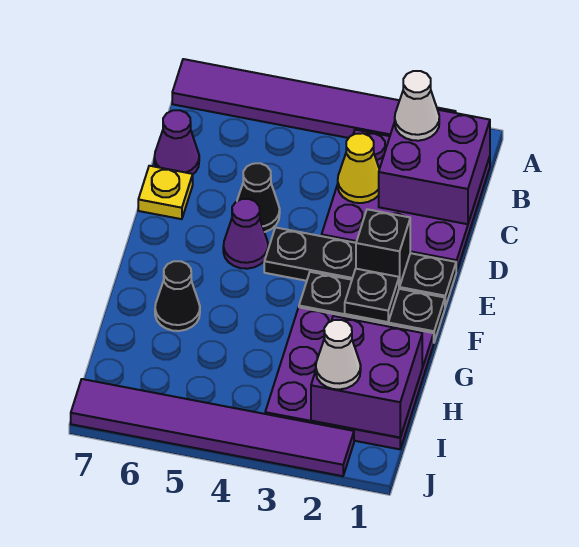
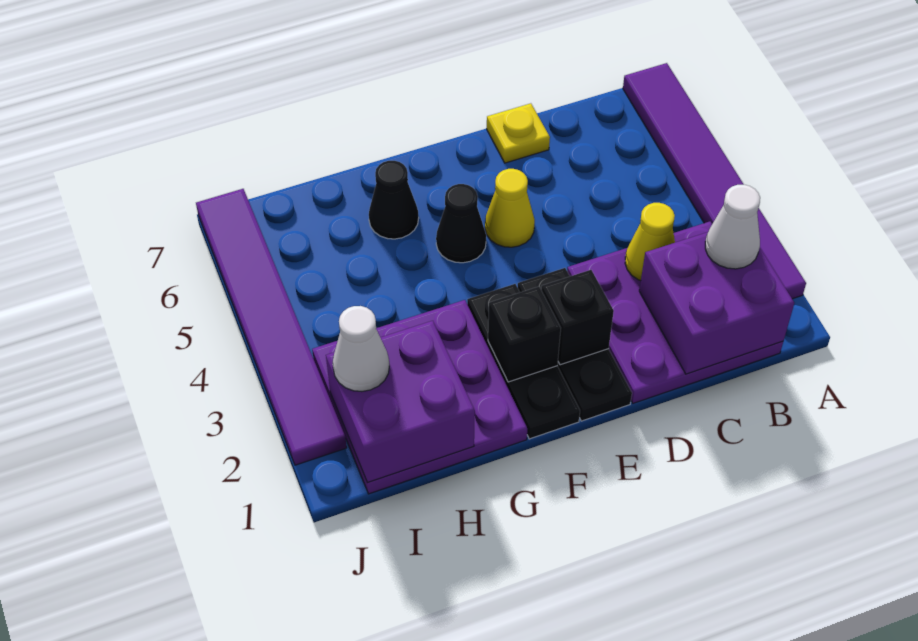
purple cone C7 level 1 -> none
black cone D5 level 1 -> black cone F5 level 1
black plate E1:E4 level 1 -> black plate E1:E3 level 1
purple cone E5 level 1 -> yellow cone E5 level 1
black plate F2 level 2 -> black brick F2 level 2

